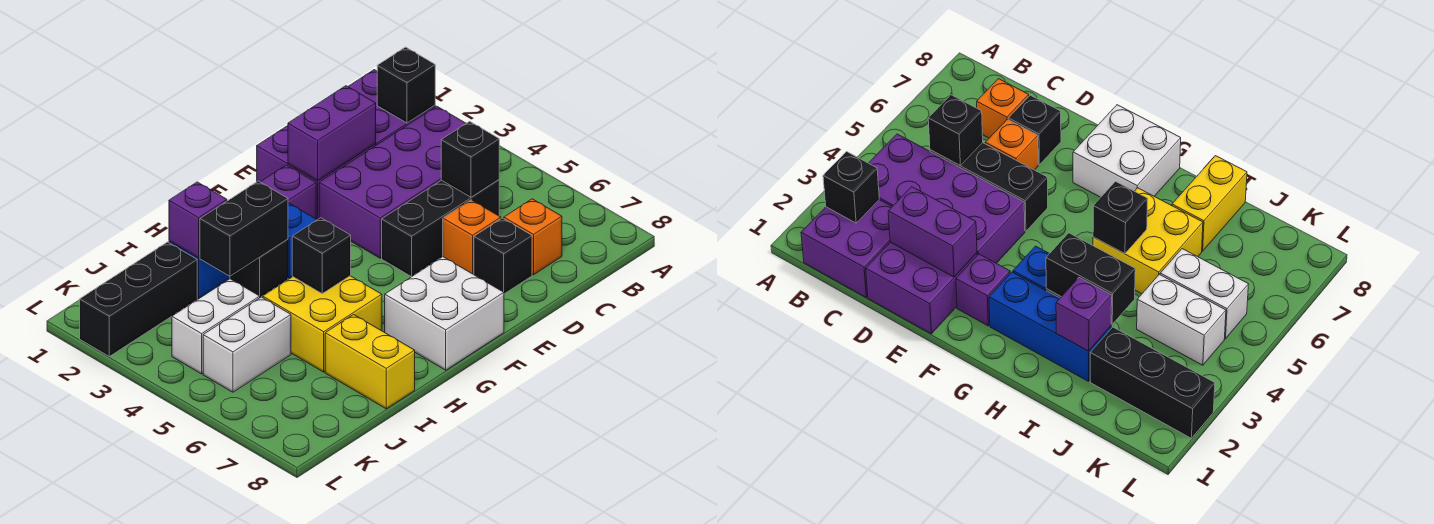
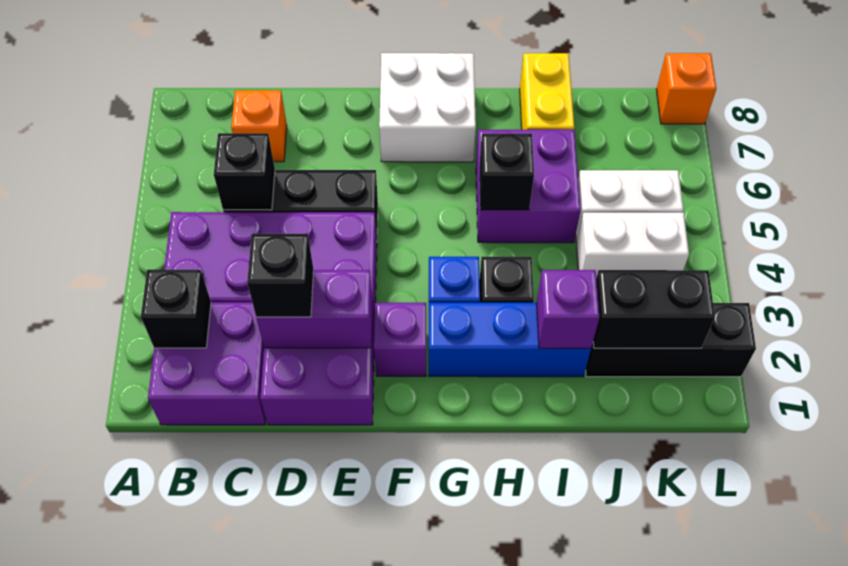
orange brick D6 level 1 -> orange brick L8 level 1
black brick D7 level 1 -> black brick D2 level 3
black brick H3:I3 level 2 -> black brick J2:K2 level 2
yellow brick H5:I6 level 1 -> purple brick H5:I6 level 1

